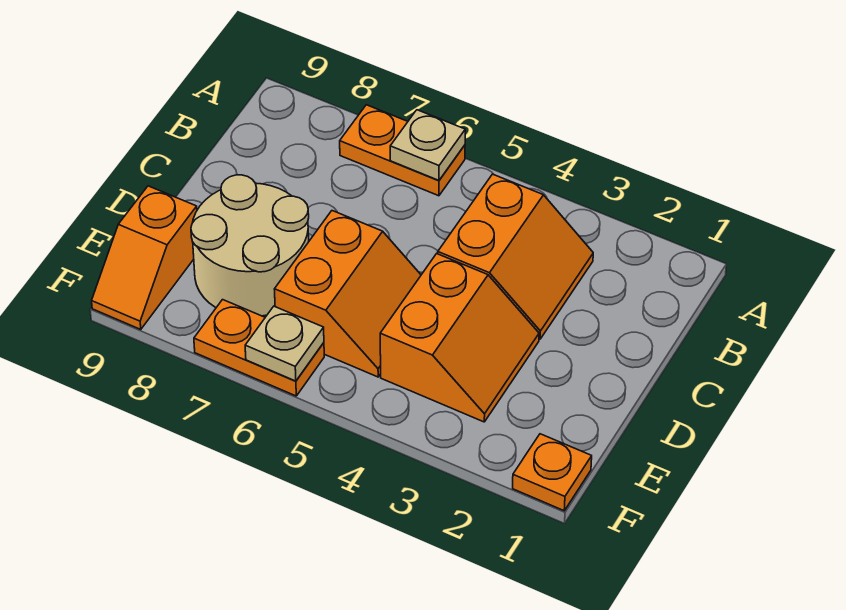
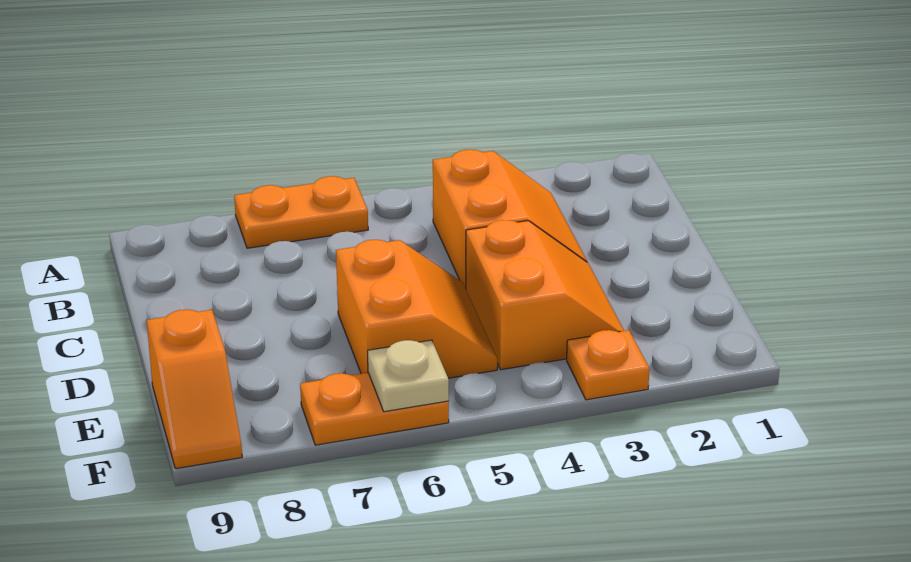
tan plate A6 level 2 -> none
tan round brick D7:E8 level 1 -> none
orange plate F1 level 1 -> orange plate F3 level 1

